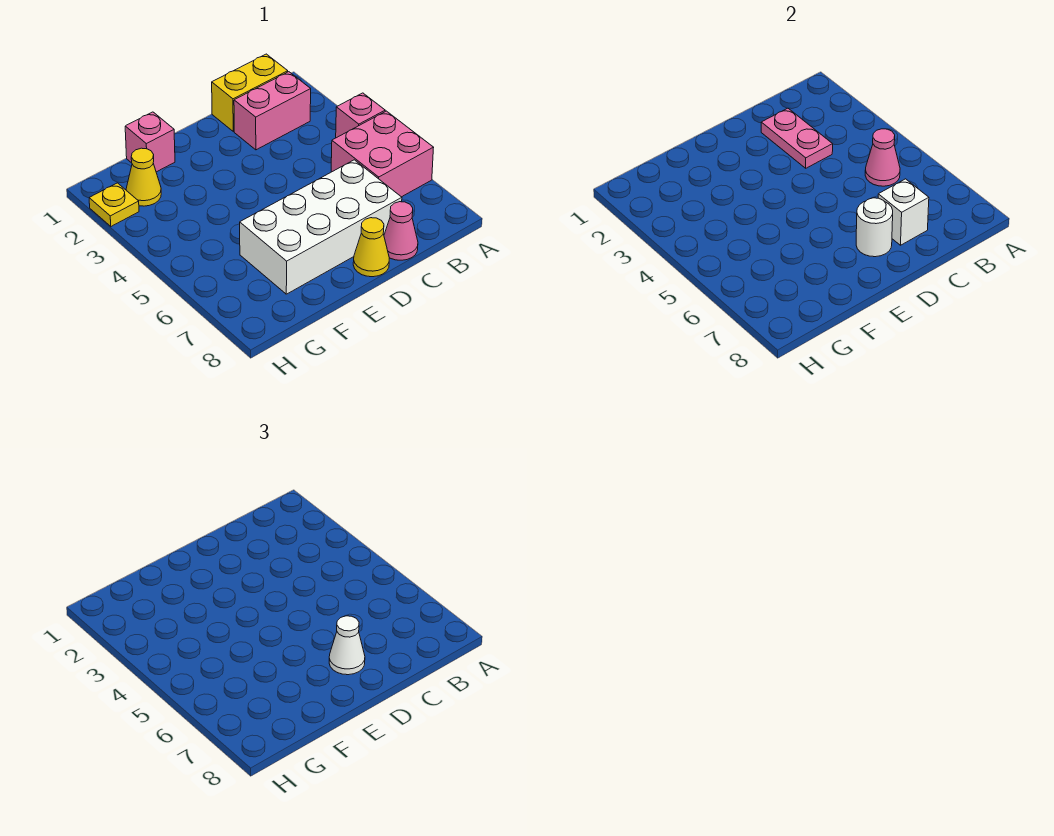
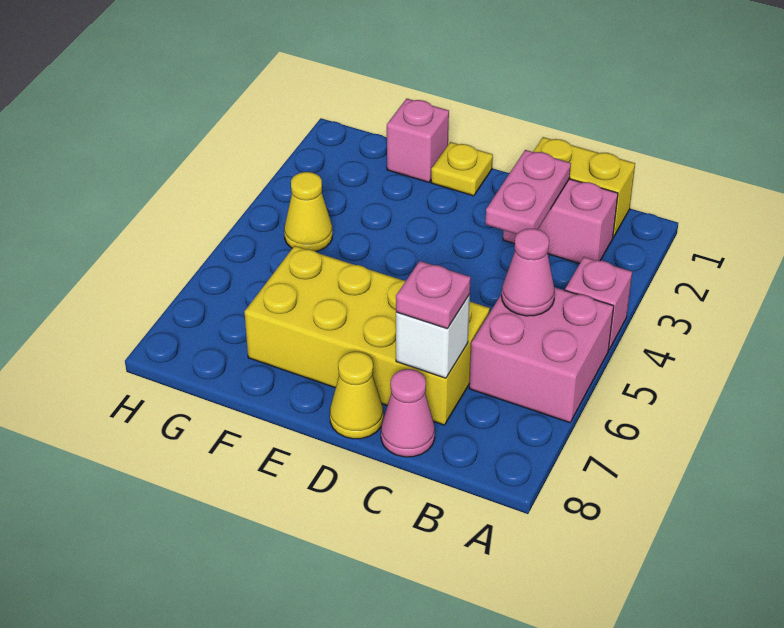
white brick C6:F7 level 1 -> yellow brick C6:F7 level 1
none -> pink plate C7 level 3
white round brick D7 level 2 -> none
white cone D7 level 3 -> none
yellow cone G2 level 1 -> yellow cone G4 level 1
yellow plate H2 level 1 -> yellow plate E1 level 1

